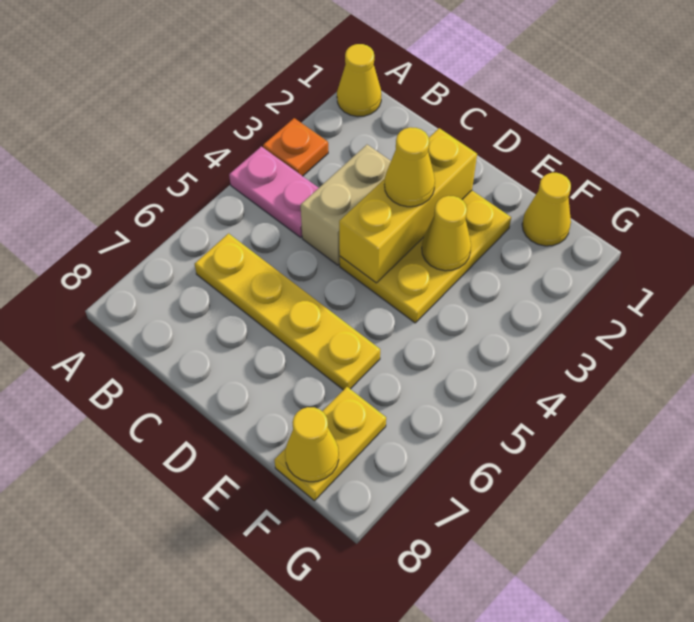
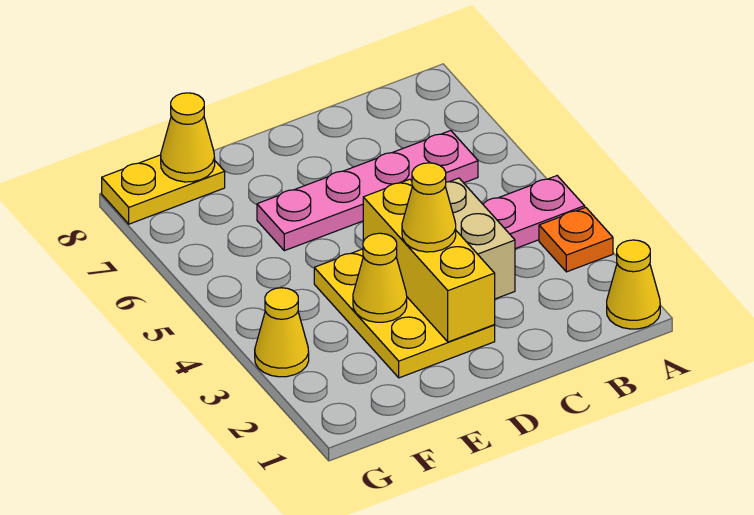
yellow plate B6:E6 level 1 -> pink plate B6:E6 level 1
yellow cone F1 level 1 -> yellow cone G3 level 1
yellow plate F7:F8 level 1 -> yellow plate F8:G8 level 1

